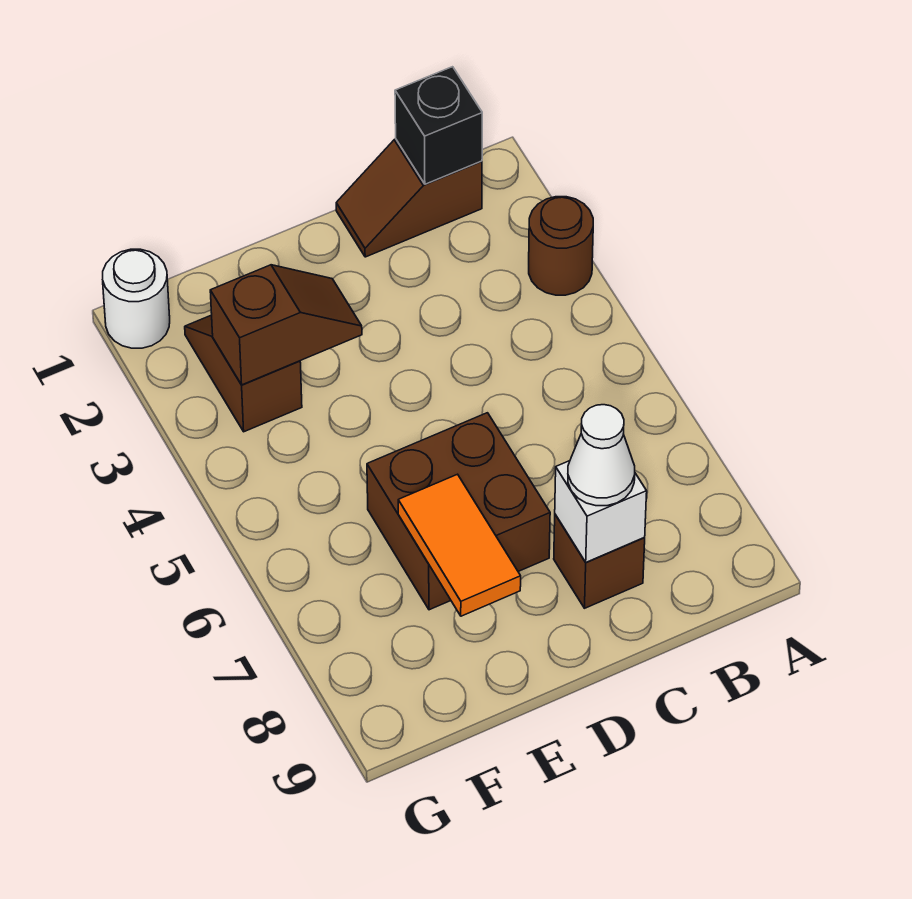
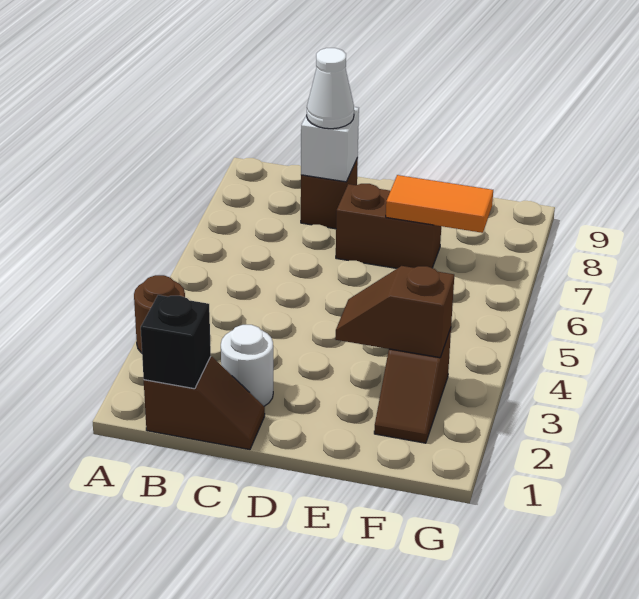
brown brick D6:E7 level 1 -> brown brick D7:E7 level 1
orange tile E7:E8 level 2 -> orange tile E7:F7 level 2
white round brick G1 level 1 -> white round brick C2 level 1

